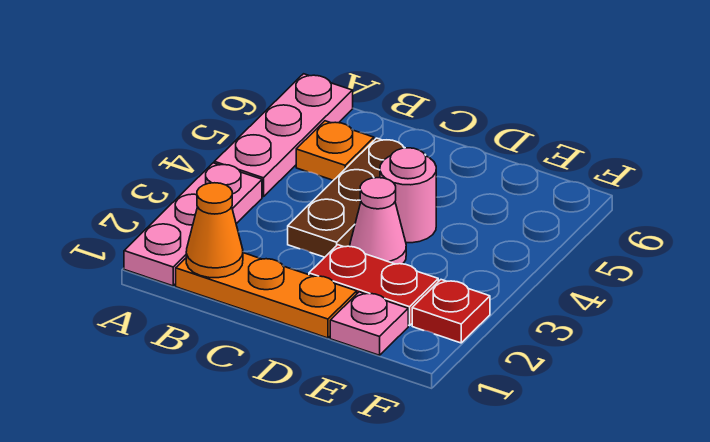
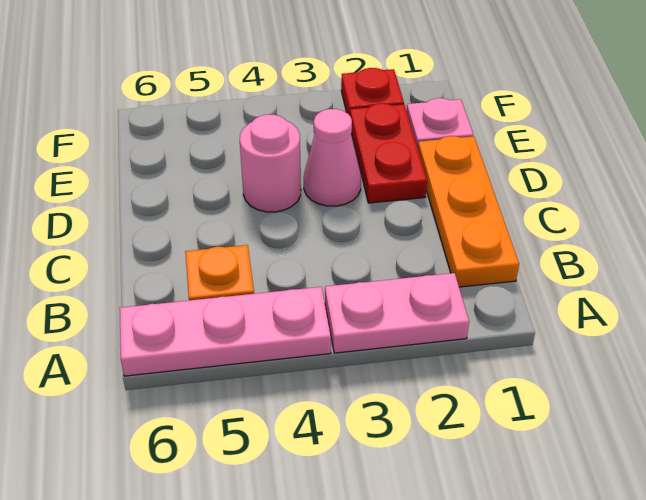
pink plate A1:A3 level 1 -> pink plate A2:A3 level 1
orange cone B1 level 2 -> none
brown plate C3:C5 level 1 -> none

